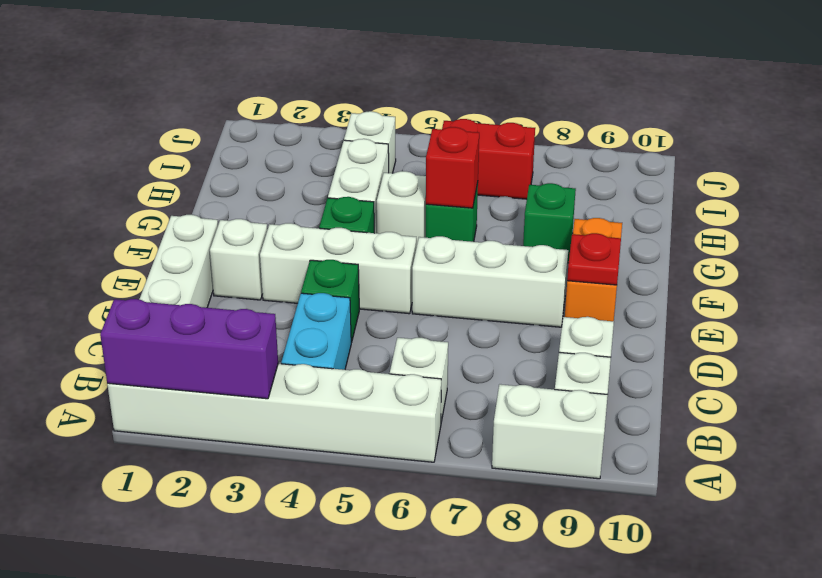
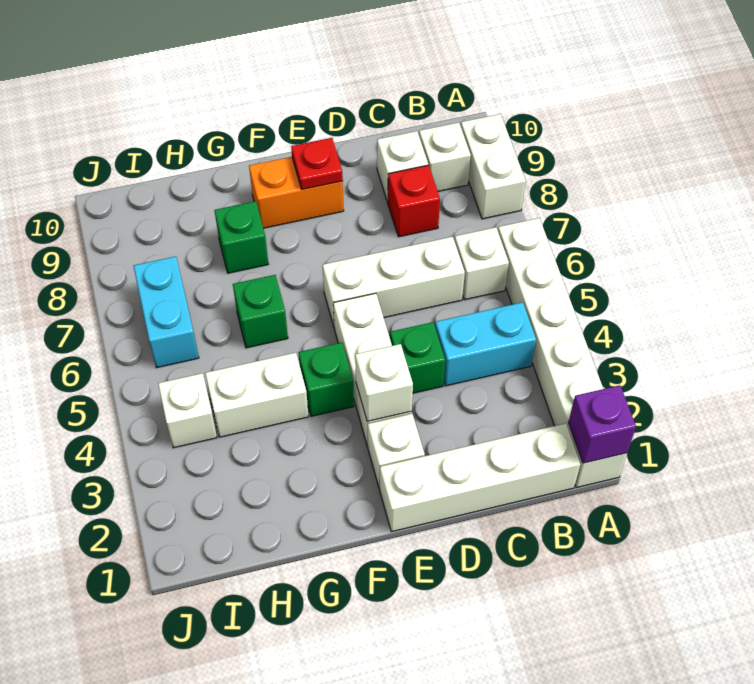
purple brick A1:A3 level 2 -> purple brick A1 level 2
white brick E6:E8 level 1 -> white brick C6:E6 level 1
white brick G5 level 1 -> white brick E3 level 2
red brick G6 level 2 -> red brick C8 level 1
red brick I6:I7 level 1 -> cyan brick I6:I7 level 1

